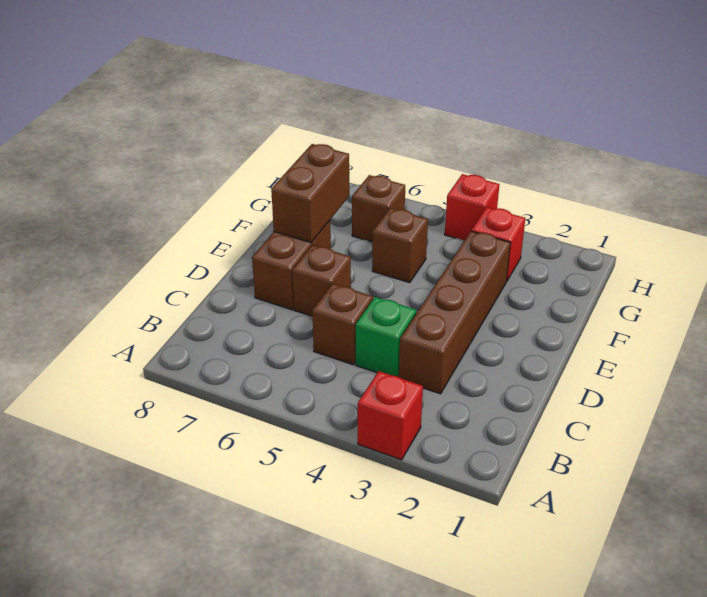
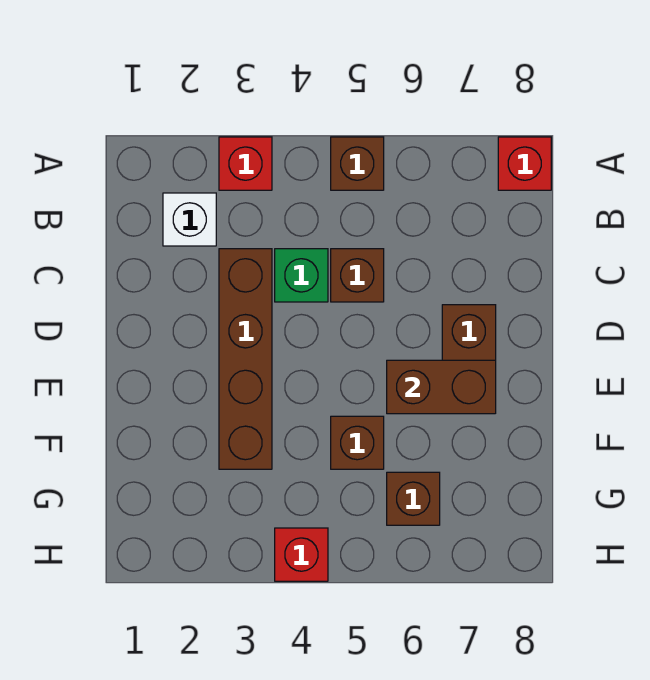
none -> white brick B2 level 1
brown brick D6 level 1 -> brown brick A5 level 1
brown brick E7:F7 level 2 -> brown brick E6:E7 level 2
red brick G3 level 1 -> red brick A8 level 1

